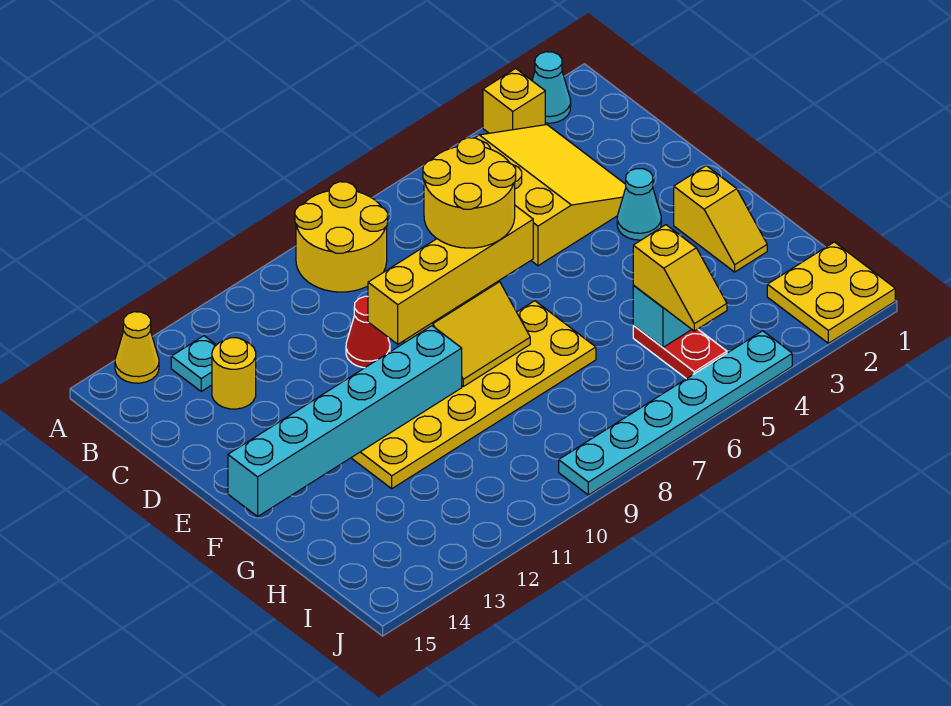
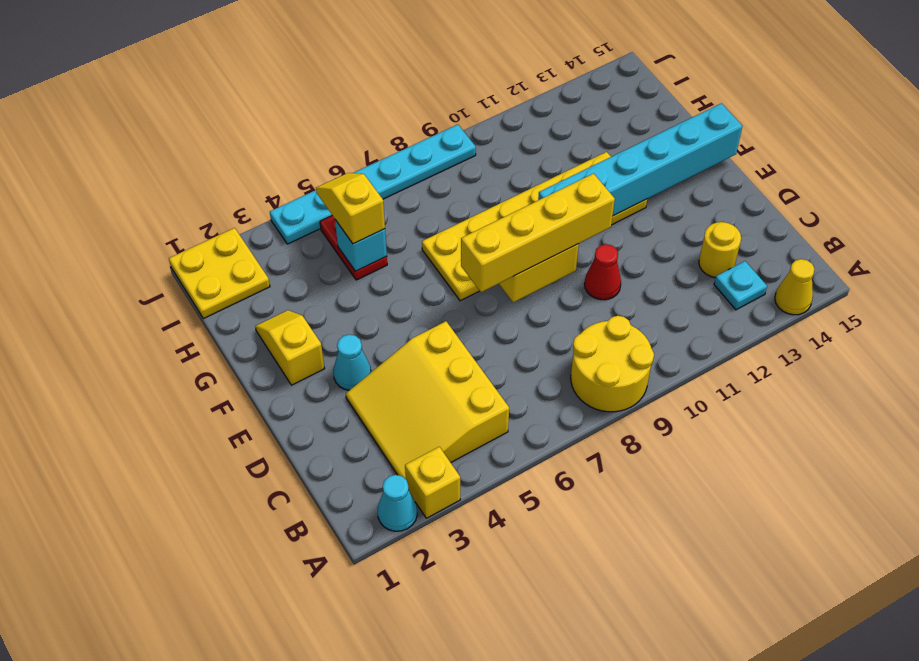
yellow round brick D7:E8 level 4 -> none

